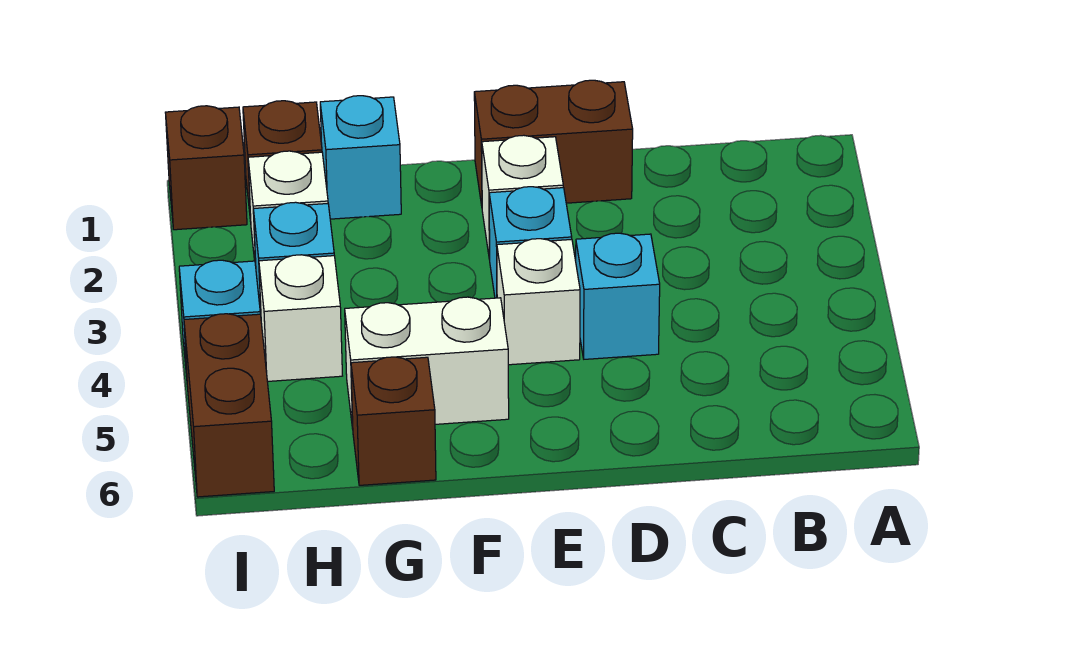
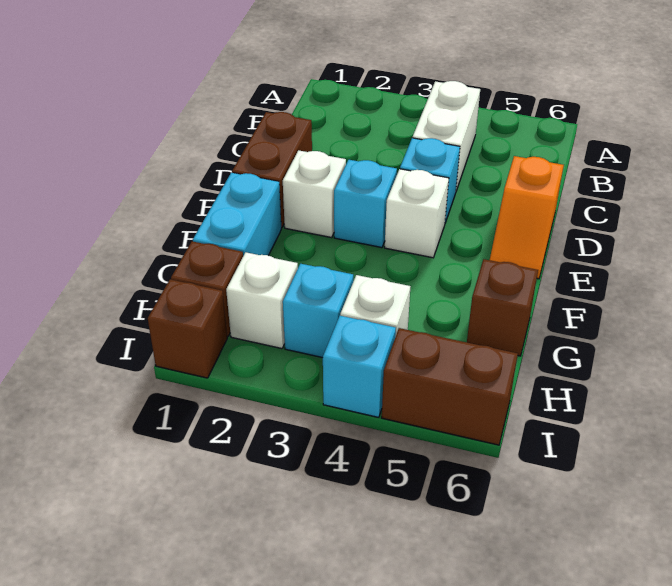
none -> orange slope D6:E6 level 1 top D
white brick F5:G5 level 1 -> white brick B4:C4 level 1
cyan brick G1 level 1 -> cyan brick F1:G1 level 1

